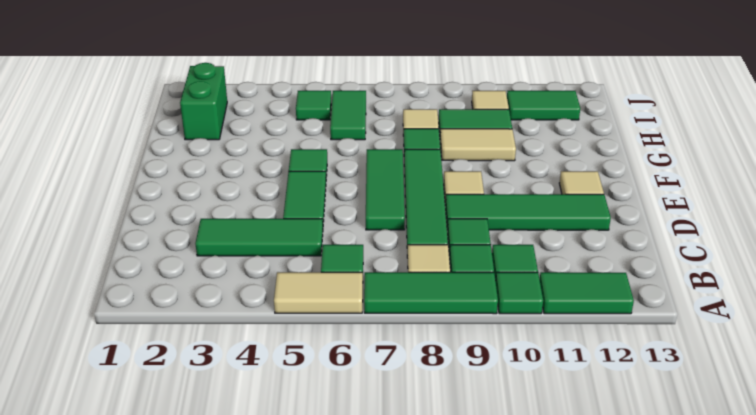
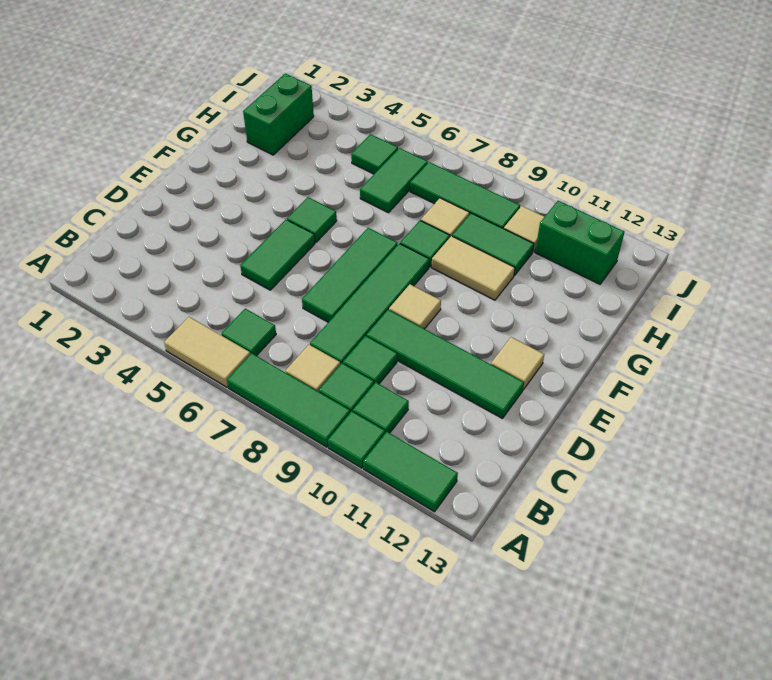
green tile C3:C5 level 1 -> green tile I7:I9 level 1
green tile I11:I12 level 1 -> green brick I11:I12 level 1

